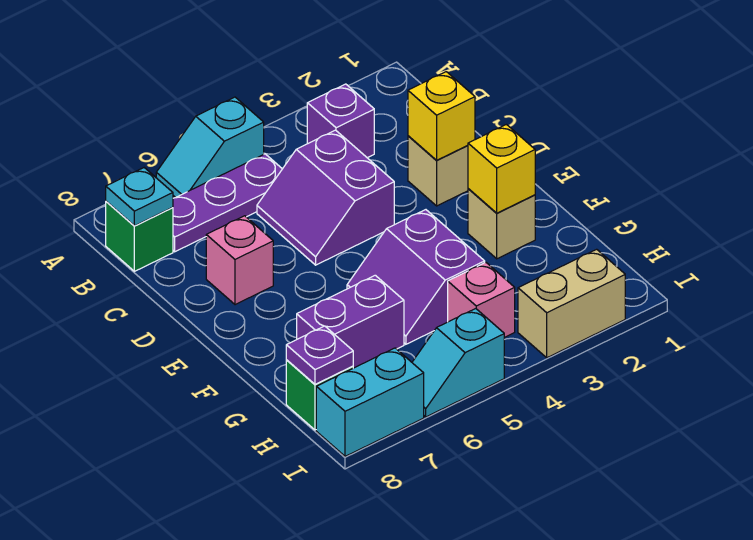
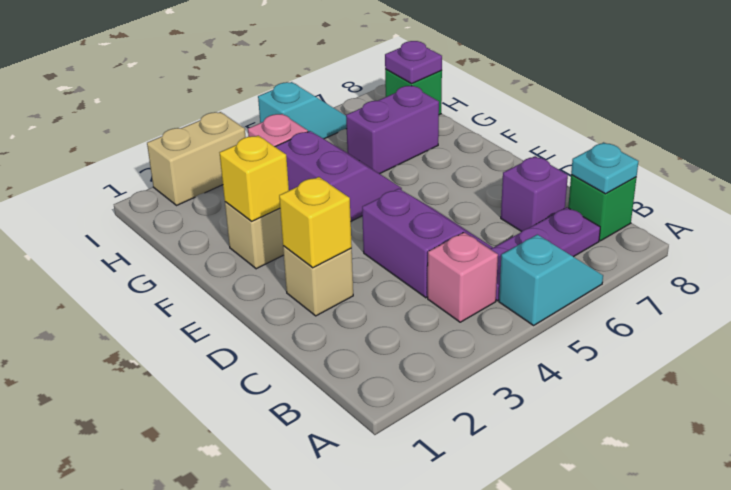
purple brick B3 level 1 -> purple brick C7 level 1
pink brick D7 level 1 -> pink brick B4 level 1
cyan brick I7:I8 level 1 -> none

